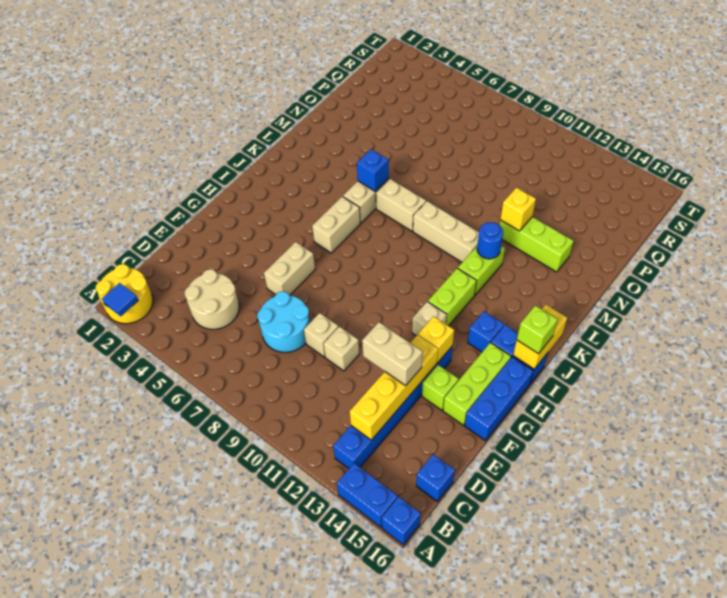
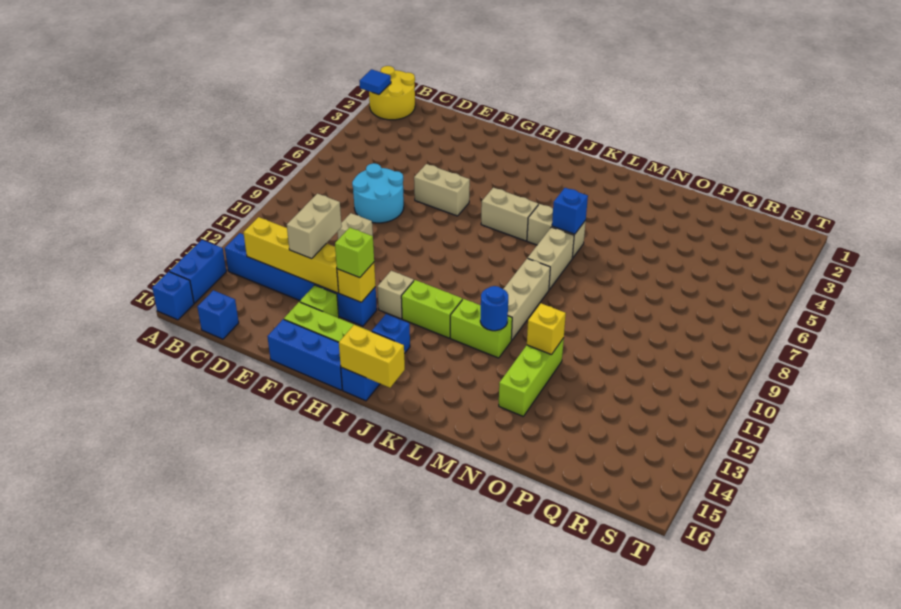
tan round brick C4:D5 level 1 -> none
tan brick E9 level 1 -> none
lime brick I16 level 3 -> lime brick G13 level 3

